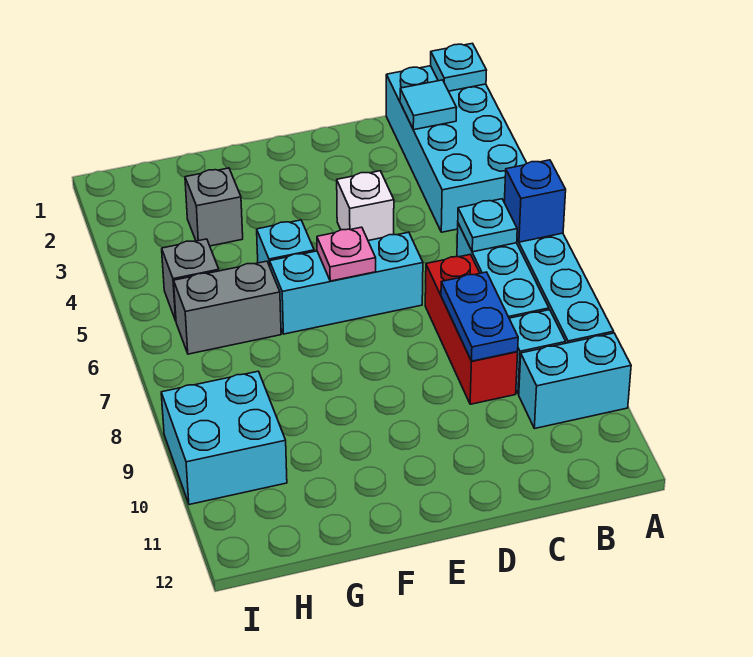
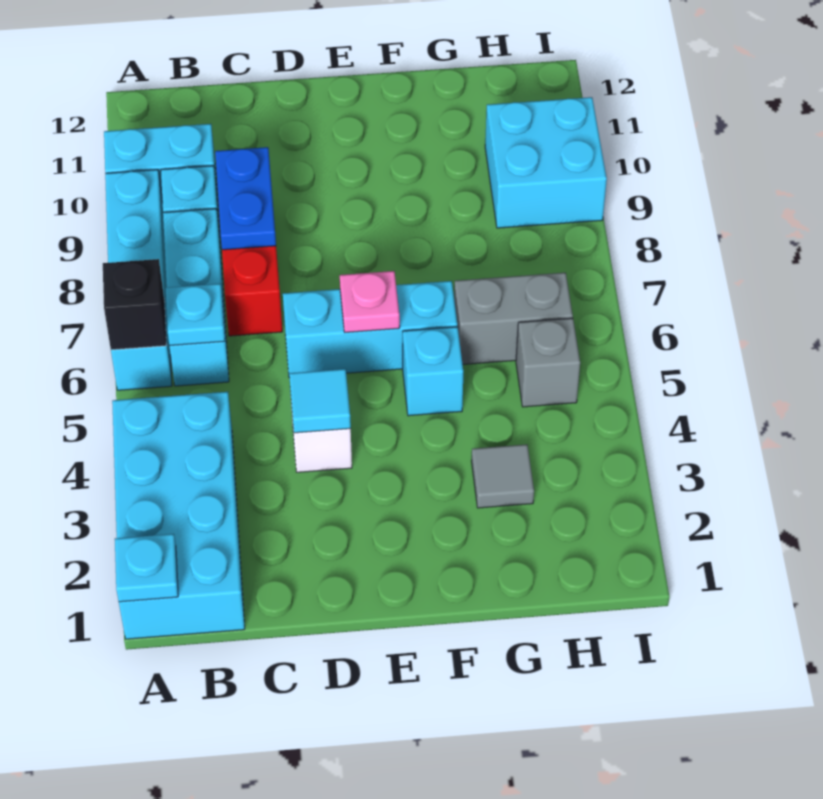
blue brick A6 level 2 -> black brick A6 level 2
cyan tile B2 level 2 -> cyan tile D4 level 2
grey brick G3 level 1 -> grey tile G3 level 1

